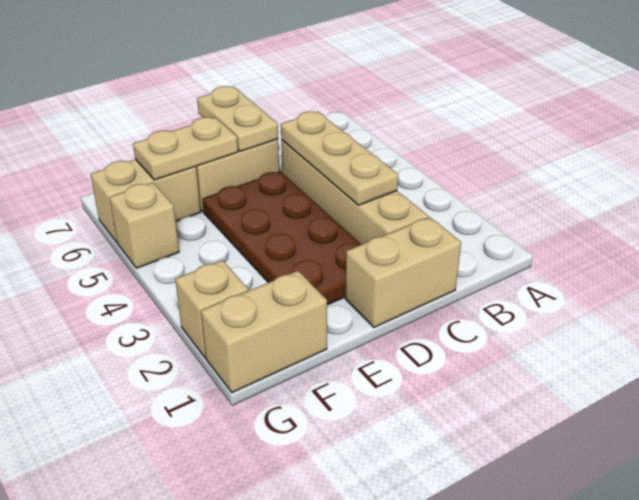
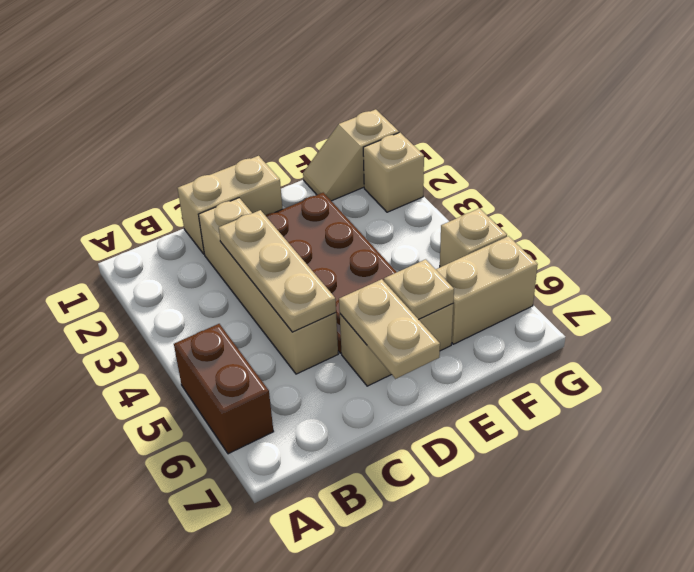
none -> brown brick A5:A6 level 1
tan plate E6:F6 level 2 -> tan plate E6 level 2
tan brick F1:G1 level 1 -> tan slope F1:G1 level 1 top G

